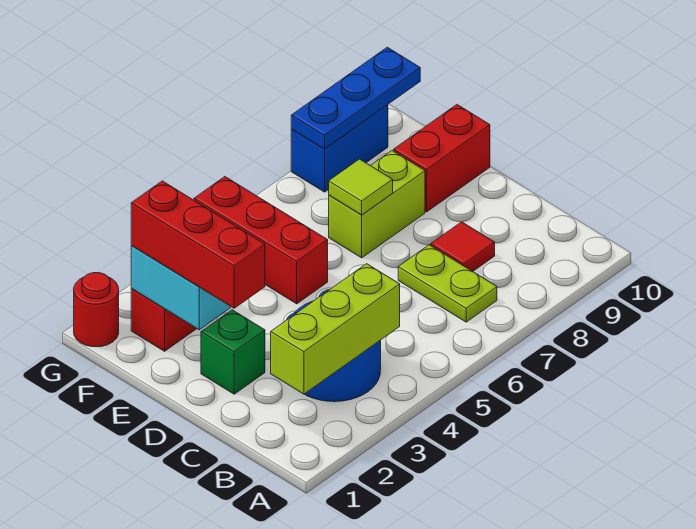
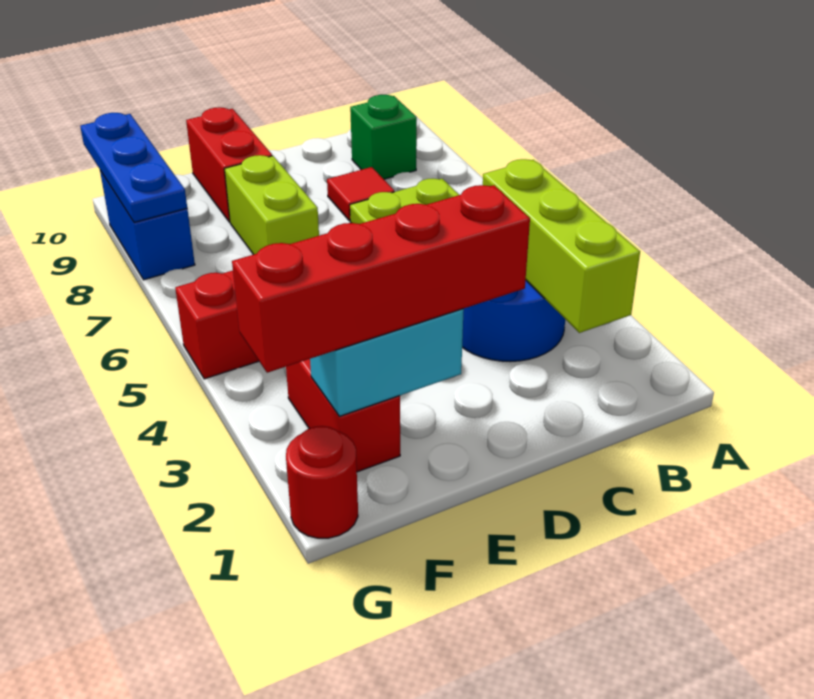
green brick D2 level 1 -> green brick B9 level 1
red brick D2:F2 level 3 -> red brick D2:G2 level 3
lime tile E7 level 2 -> none

